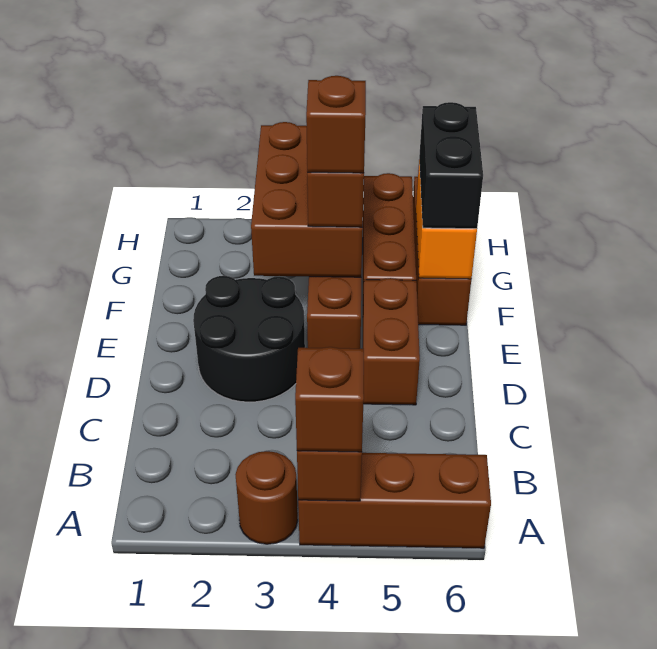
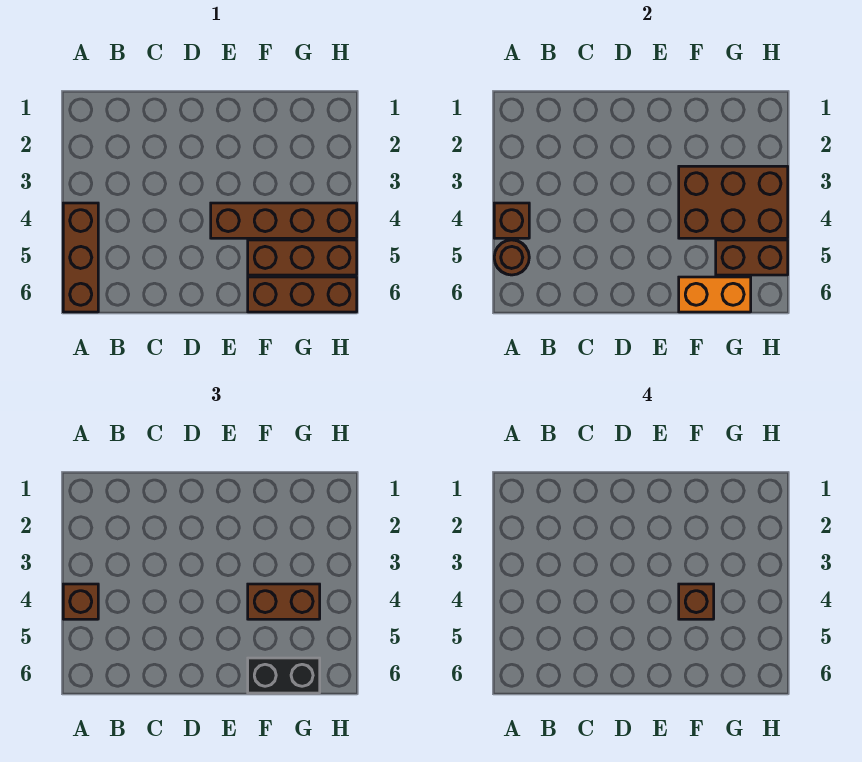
brown round brick A3 level 1 -> brown round brick A5 level 2
black round brick D2:E3 level 1 -> none
brown brick D5:E5 level 1 -> brown brick G5:H5 level 2

